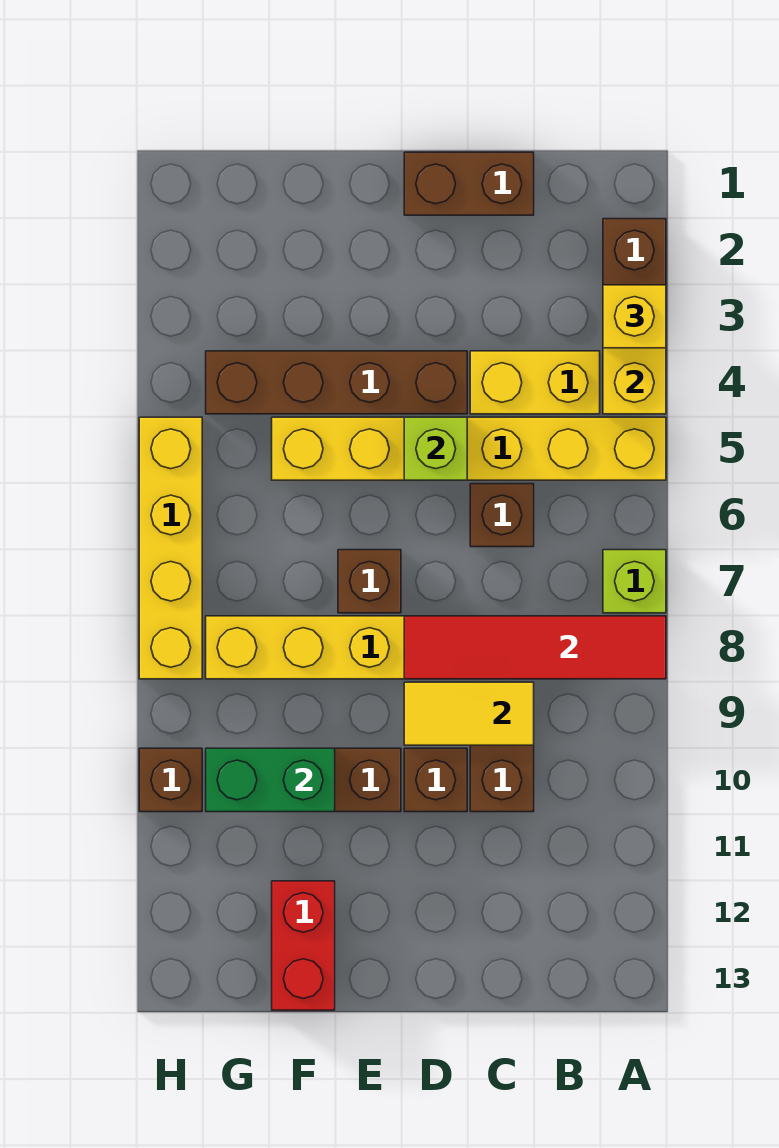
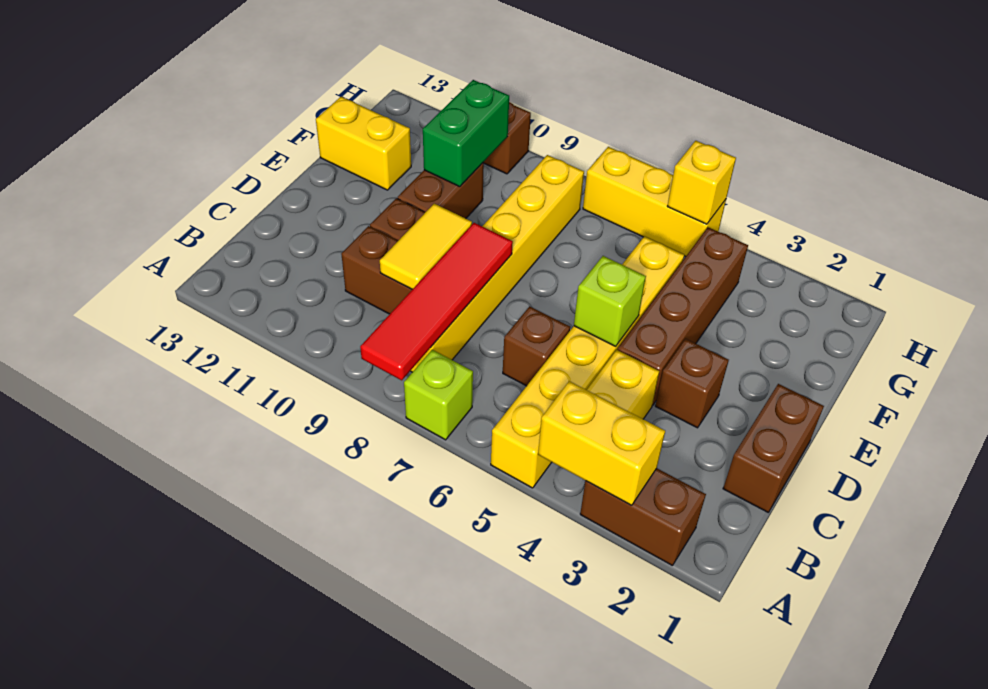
yellow brick A3 level 3 -> yellow brick H5 level 2
brown brick E7 level 1 -> brown brick D3 level 1
red brick F12:F13 level 1 -> yellow brick F12:F13 level 1
yellow brick H5:H8 level 1 -> yellow brick H5:H7 level 1

